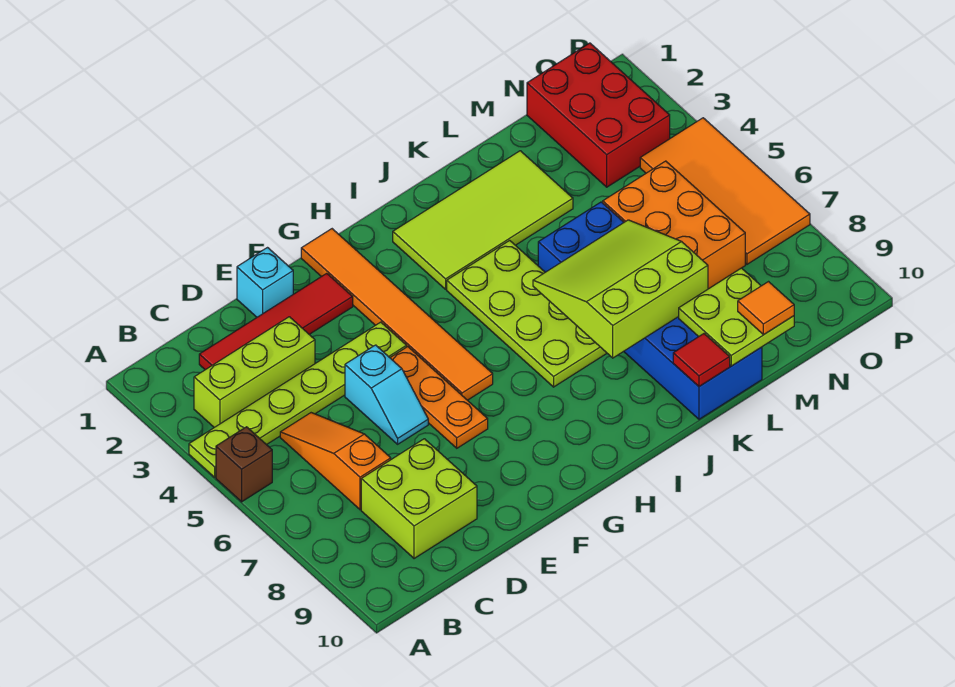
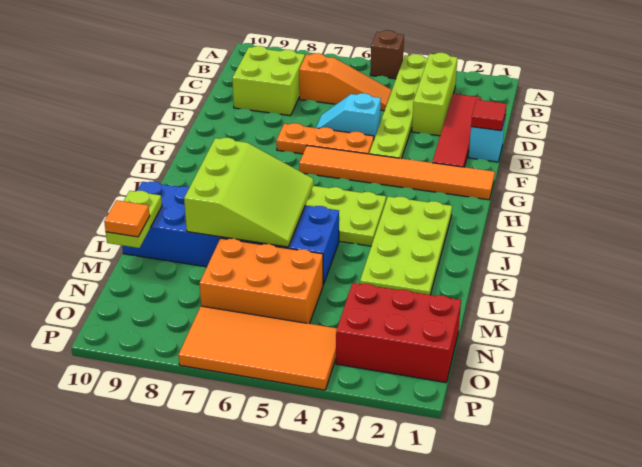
lime tile I2:L3 level 1 -> lime plate I2:L3 level 1
red tile K10 level 2 -> red tile E1 level 2
lime plate L9:M10 level 2 -> lime plate L10:M10 level 2

